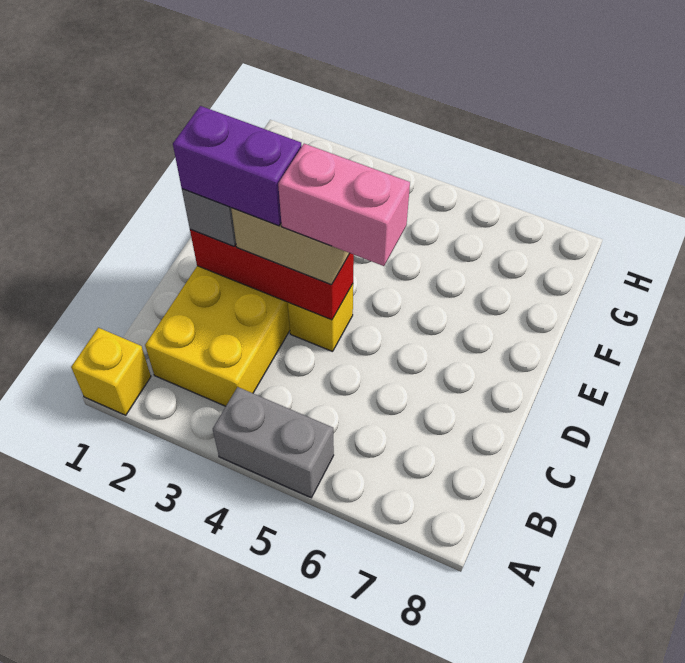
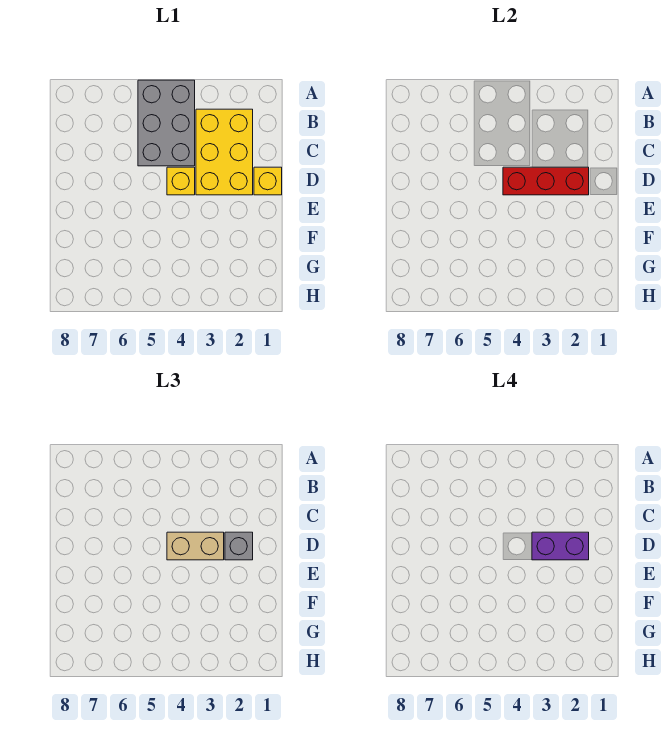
yellow brick A1 level 1 -> yellow brick D1 level 1
grey brick A4:A5 level 1 -> grey brick A4:C5 level 1
pink brick D4:D5 level 4 -> none

